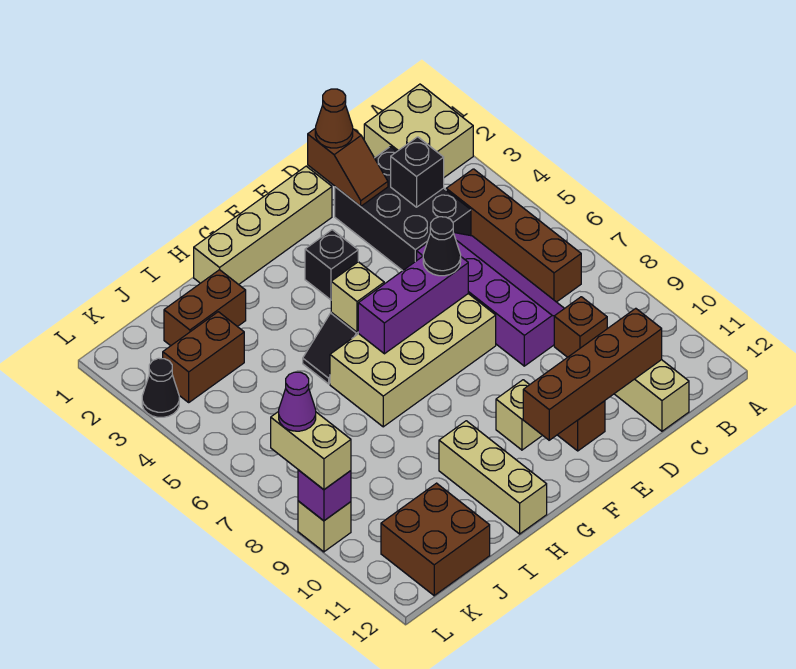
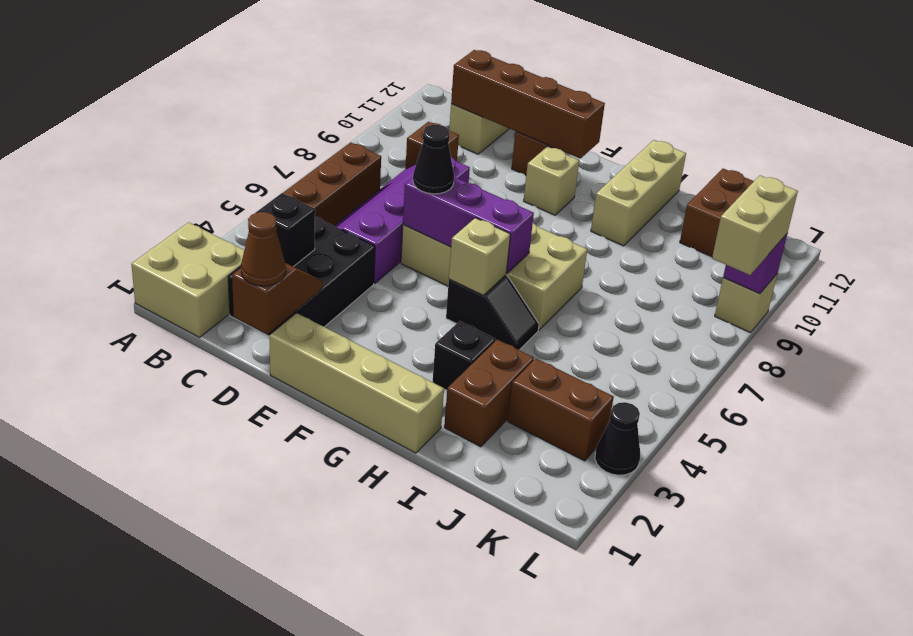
black brick F3 level 1 -> black brick H3 level 1
brown brick I2:J2 level 1 -> brown brick I2:I3 level 1
purple cone L8 level 4 -> none

